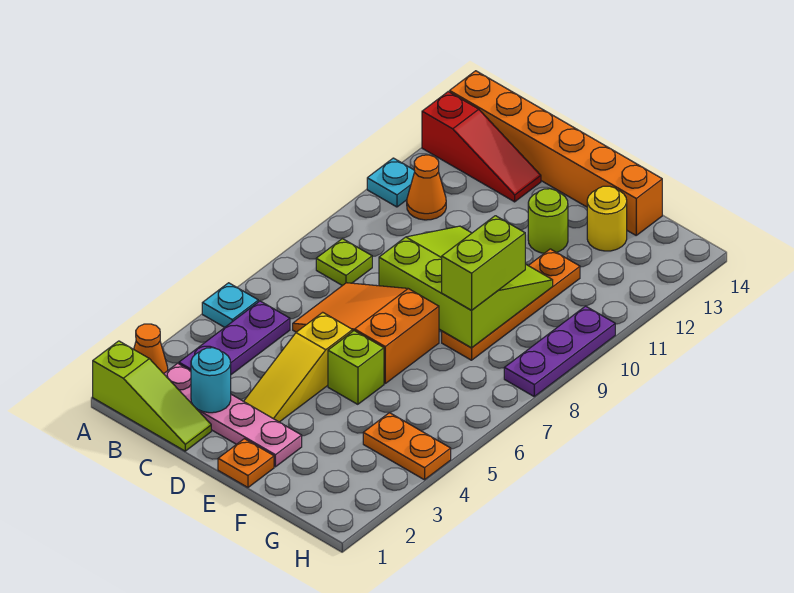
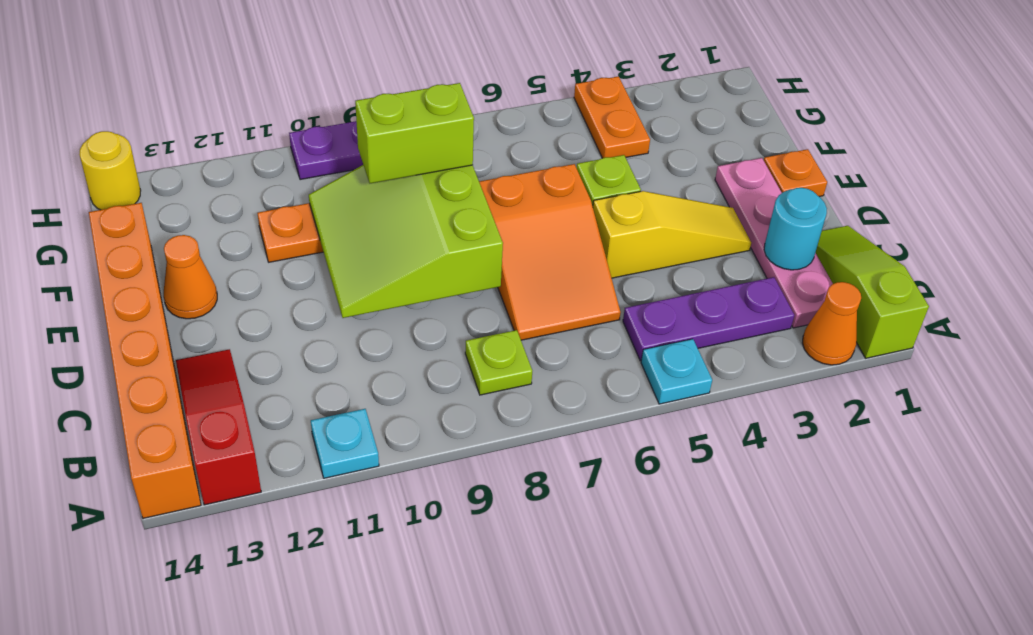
orange cone B11 level 1 -> orange cone E13 level 1
lime round brick E12 level 1 -> none
yellow round brick F13 level 1 -> yellow round brick H14 level 1

